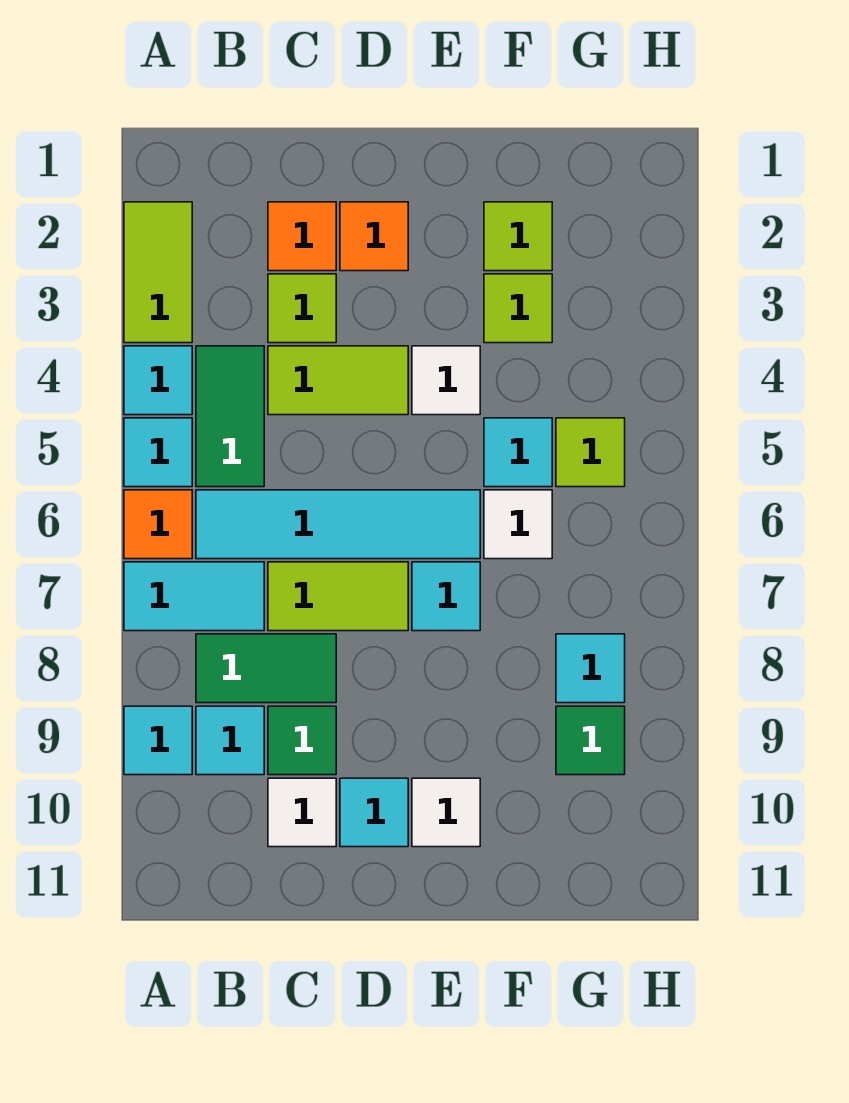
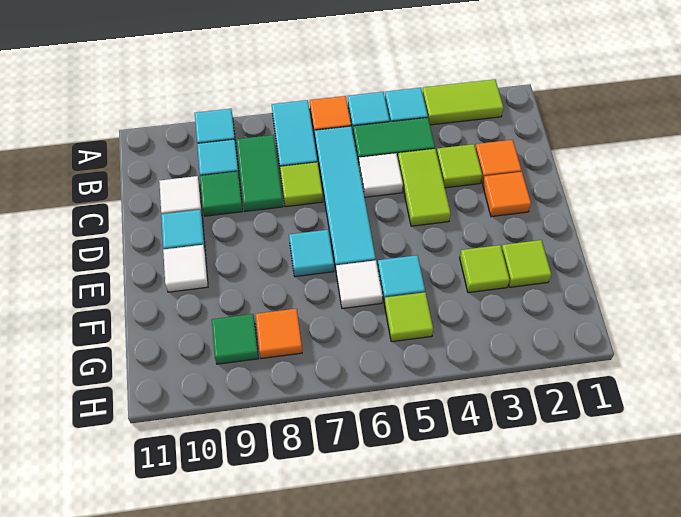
lime tile C7:D7 level 1 -> lime tile C7 level 1
white tile E4 level 1 -> white tile C5 level 1
cyan tile G8 level 1 -> orange tile G8 level 1

